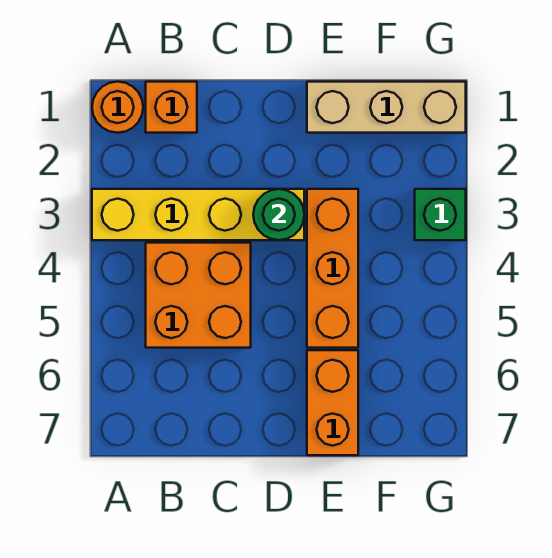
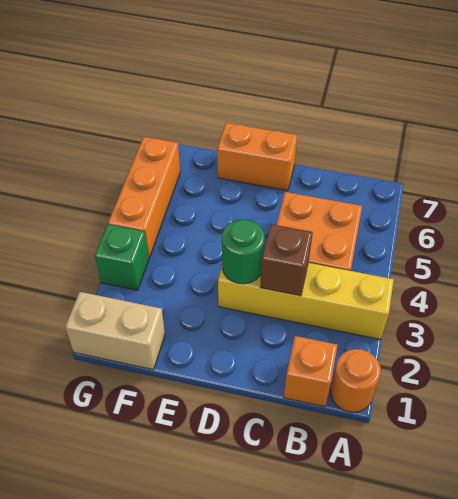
none -> brown brick C3 level 2
tan brick E1:G1 level 1 -> tan brick F1:G1 level 1
orange brick E3:E5 level 1 -> orange brick G4:G6 level 1
orange brick E6:E7 level 1 -> orange brick D7:E7 level 1

